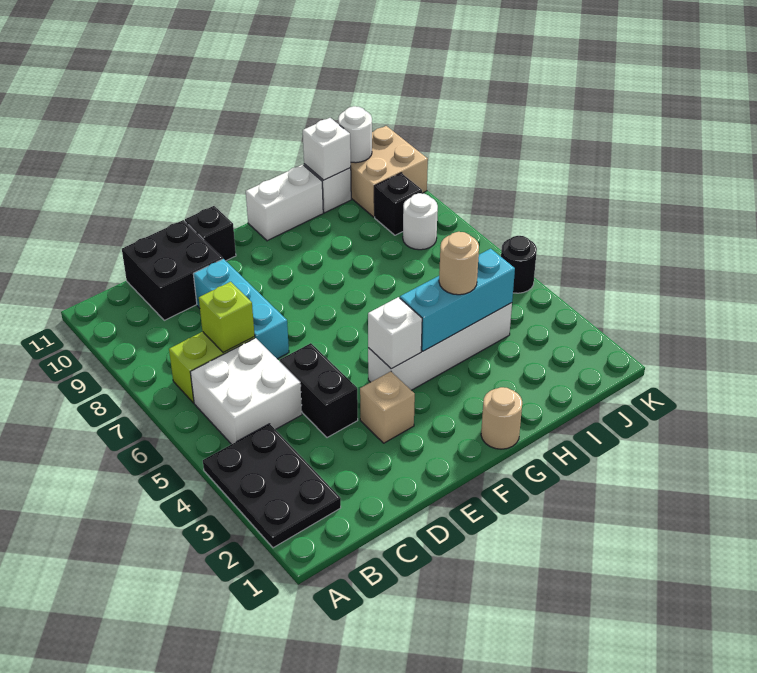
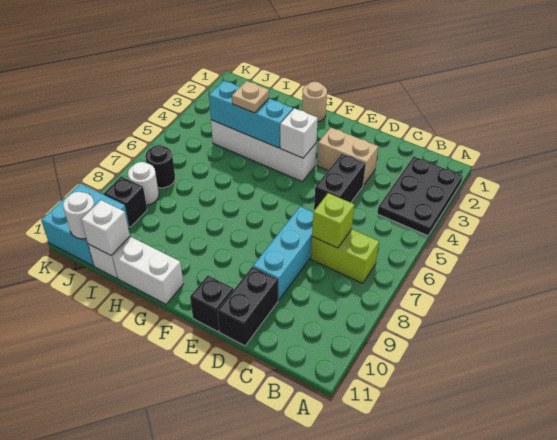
white brick B5:C6 level 1 -> none
black brick C10:D11 level 1 -> black brick D10:D11 level 1
tan brick E3 level 1 -> tan brick D3:E3 level 1
tan round brick H4 level 3 -> tan plate H4 level 3
tan brick J10:K11 level 1 -> cyan brick J10:K11 level 1
black round brick K5 level 1 -> black round brick J7 level 1

